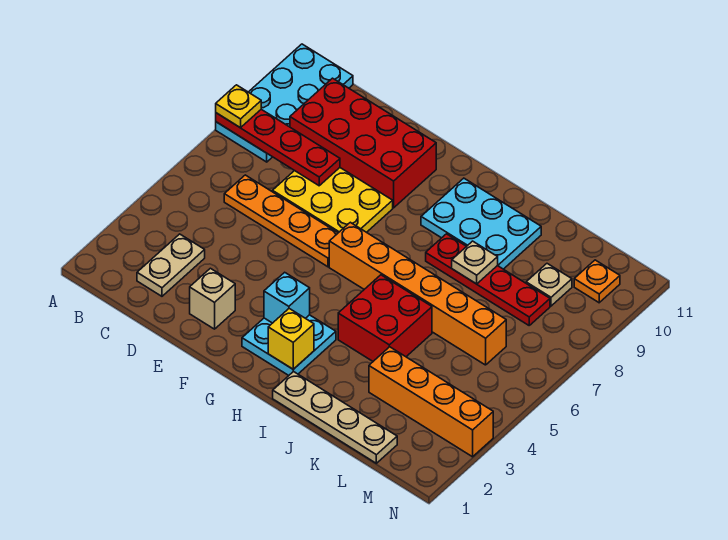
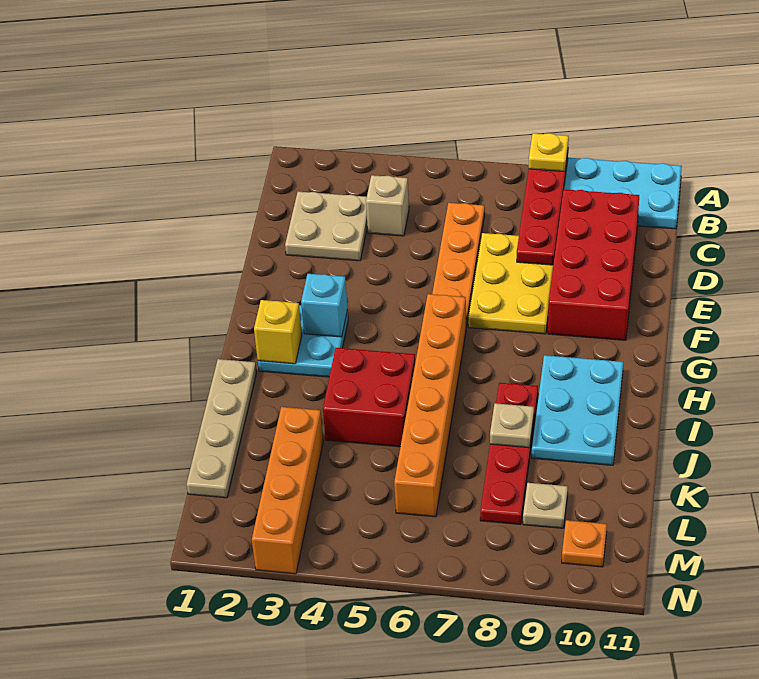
tan plate C2:C3 level 1 -> tan plate C2:D3 level 1
tan brick E2 level 1 -> tan brick C4 level 1

